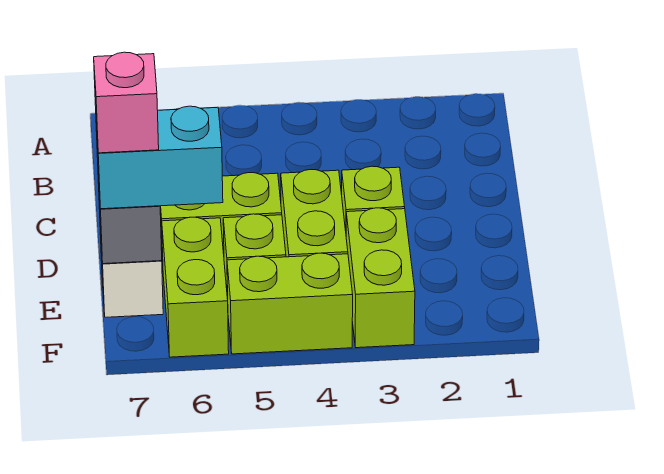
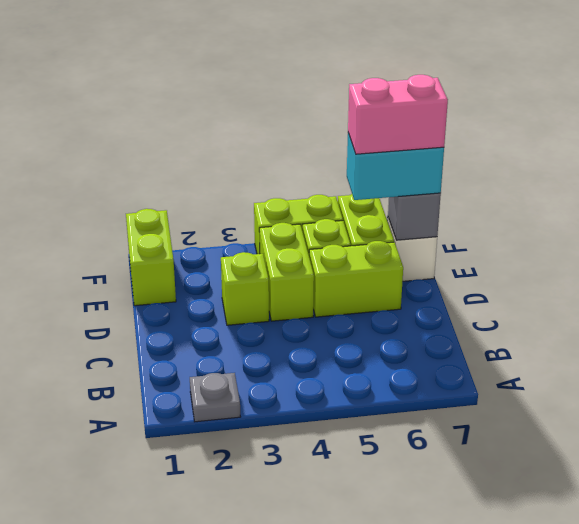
none -> grey plate A2 level 1
lime brick E3:F3 level 1 -> lime brick E1:F1 level 1
pink brick E7 level 4 -> pink brick E6:E7 level 4

